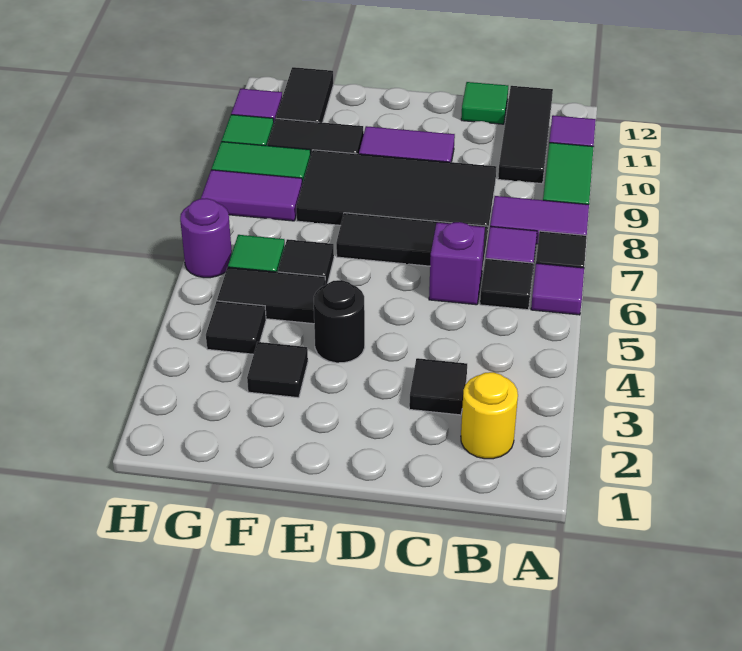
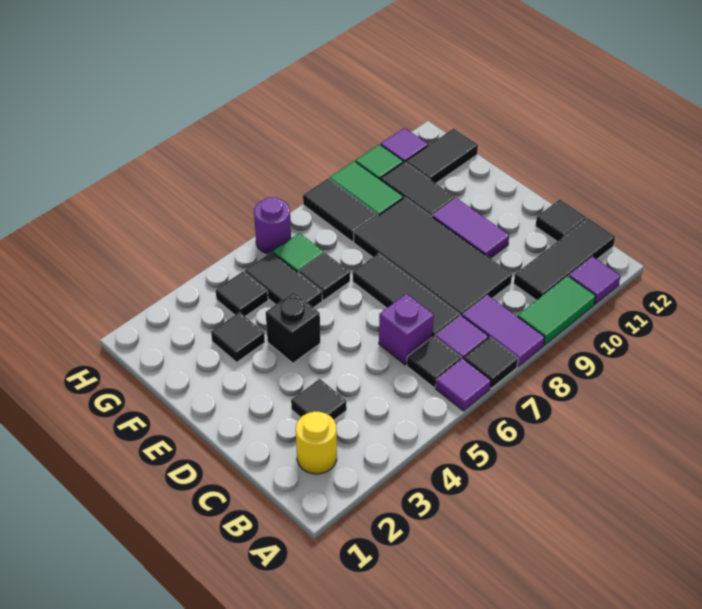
green tile C12 level 1 -> black tile C12 level 1
black round brick E4 level 1 -> black brick E4 level 1
purple tile G8:H8 level 1 -> black tile G8:H8 level 1

